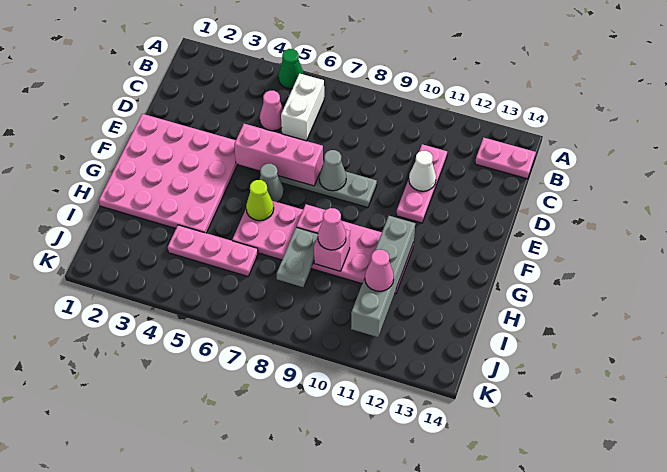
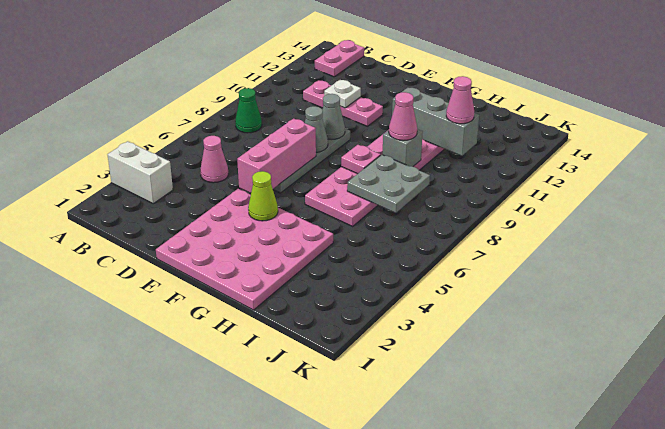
green cone A5 level 1 -> green cone B8 level 1
white brick B6:C6 level 1 -> white brick A3:B3 level 1
white cone D11 level 2 -> white plate D11 level 2
grey cone F6 level 1 -> grey cone E9 level 2
lime cone G6 level 2 -> lime cone F4 level 2
grey brick G11:J11 level 2 -> grey brick G11:I11 level 2
grey plate H8:I8 level 2 -> grey plate H7:I8 level 2
pink brick H9 level 2 -> grey brick H9 level 2
pink plate I4:I6 level 1 -> none

